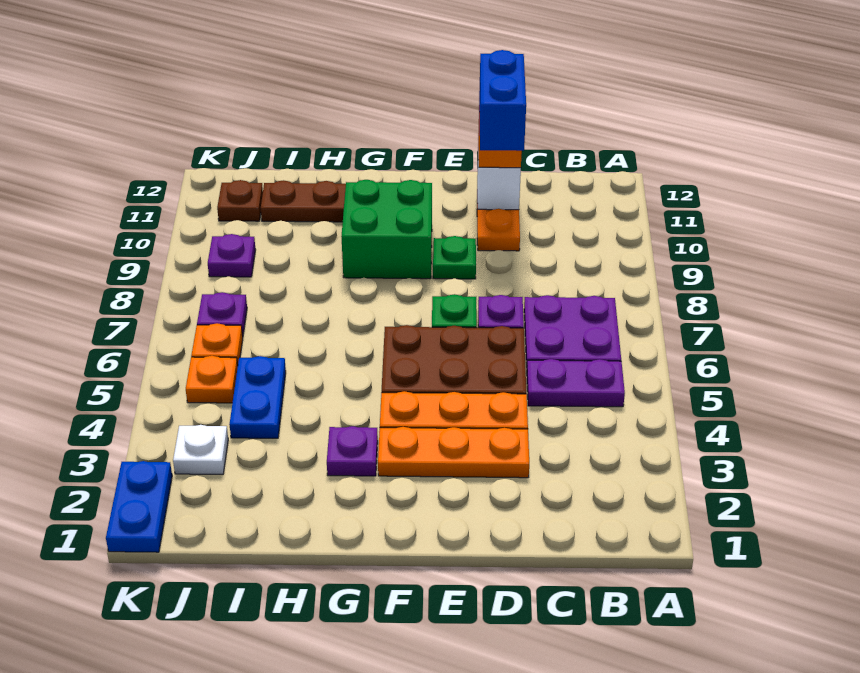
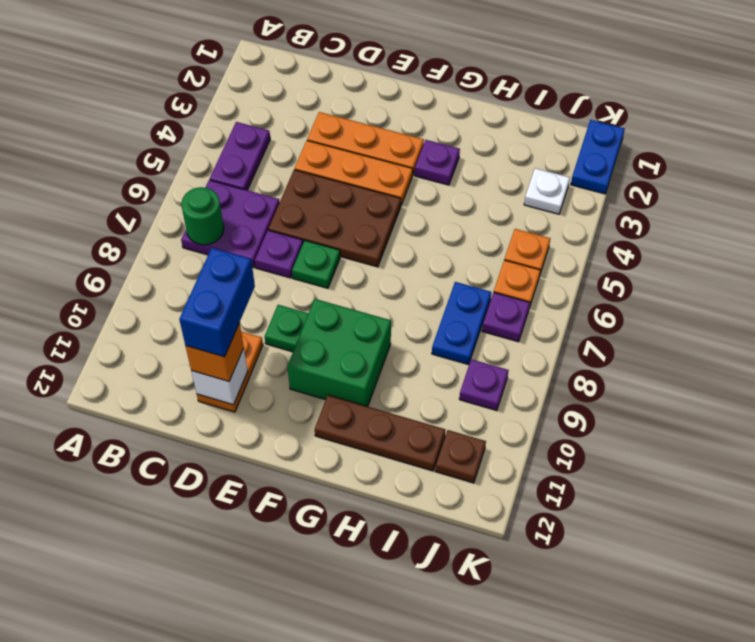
purple plate B5:C5 level 1 -> purple plate B4:B5 level 1
none -> green round brick B7 level 2
blue plate I4:I5 level 1 -> blue plate I7:I8 level 1

